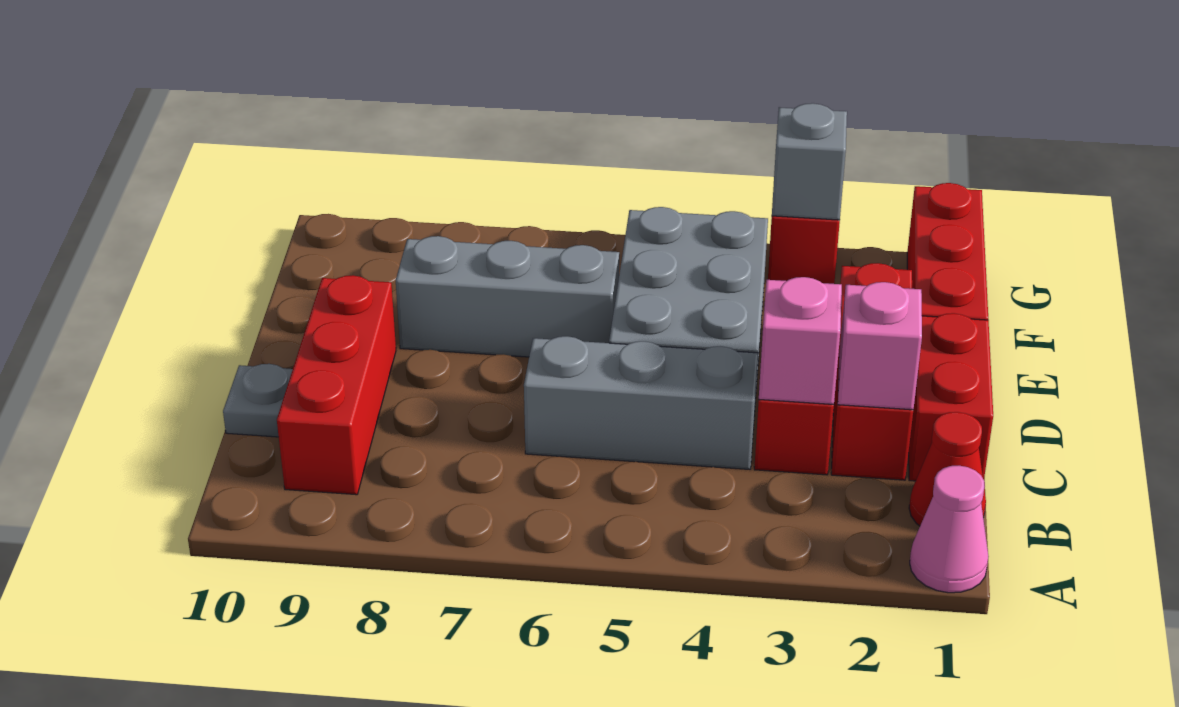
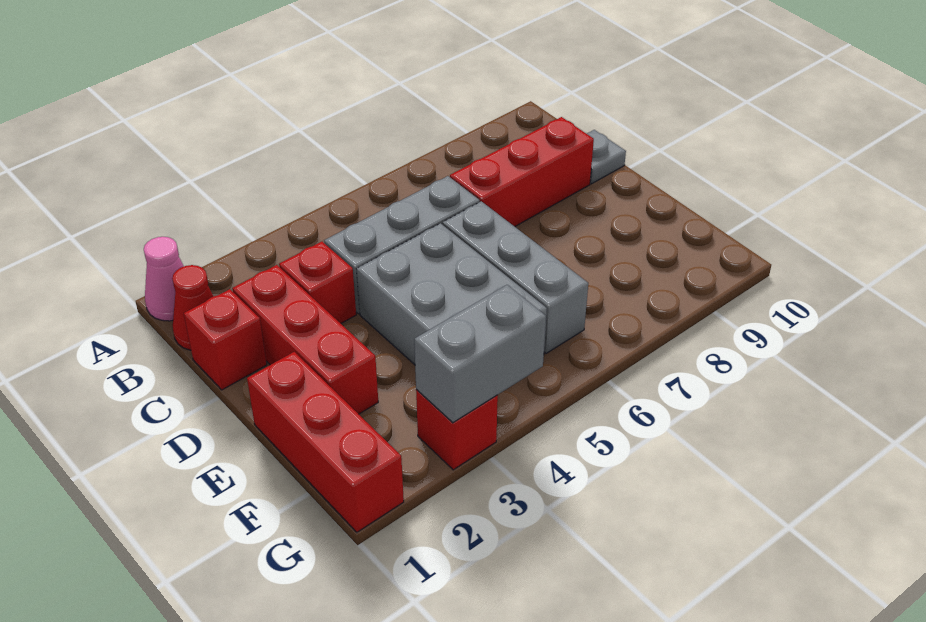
red brick B9:D9 level 1 -> red brick C7:C9 level 1
red brick C1:D1 level 1 -> red brick C1 level 1
pink brick C2 level 2 -> none
pink brick C3 level 2 -> none
grey brick E6:E8 level 1 -> grey brick D6:F6 level 1
grey brick G3 level 2 -> grey brick G3:G4 level 2

